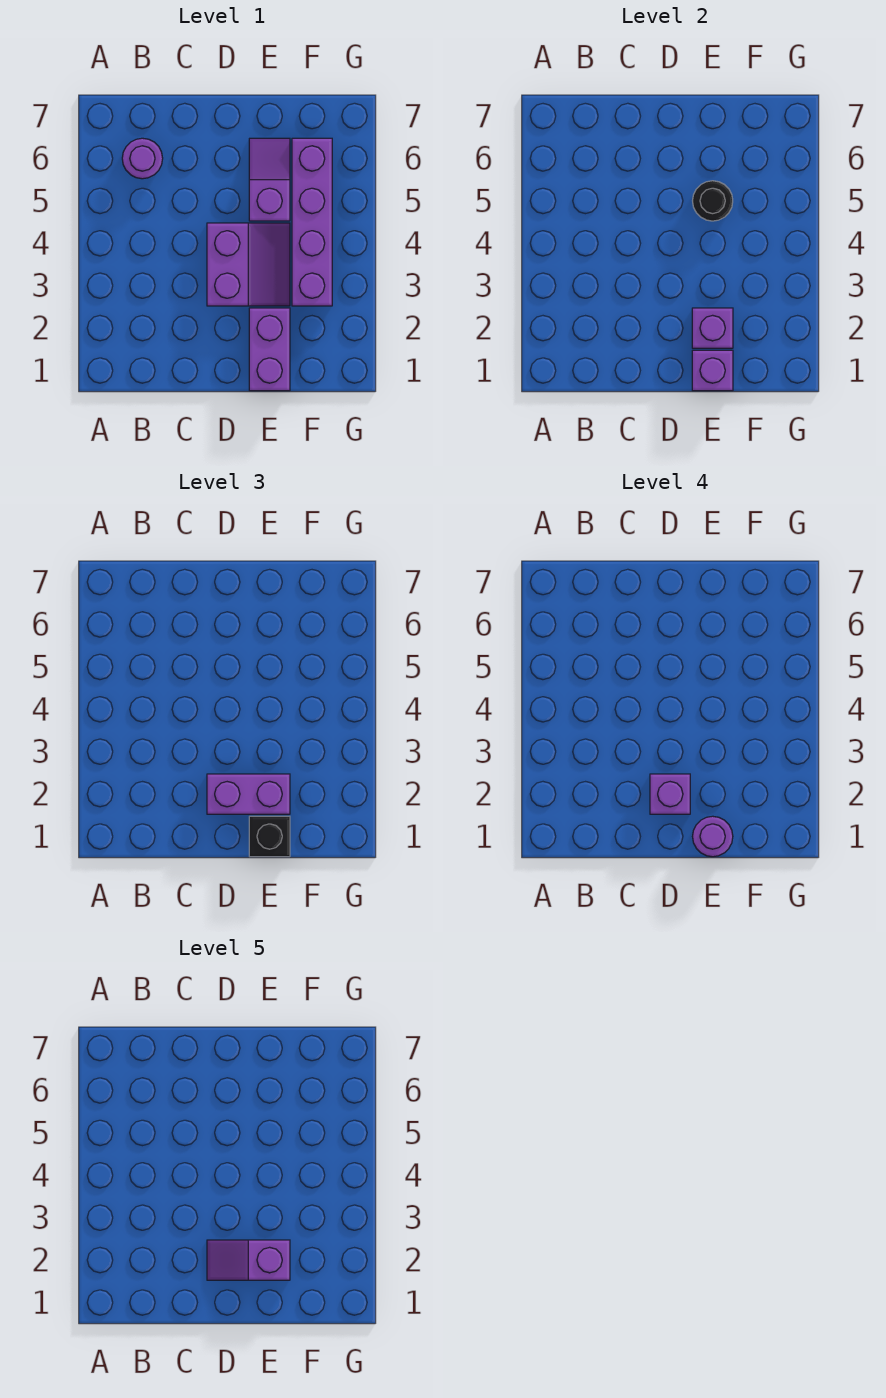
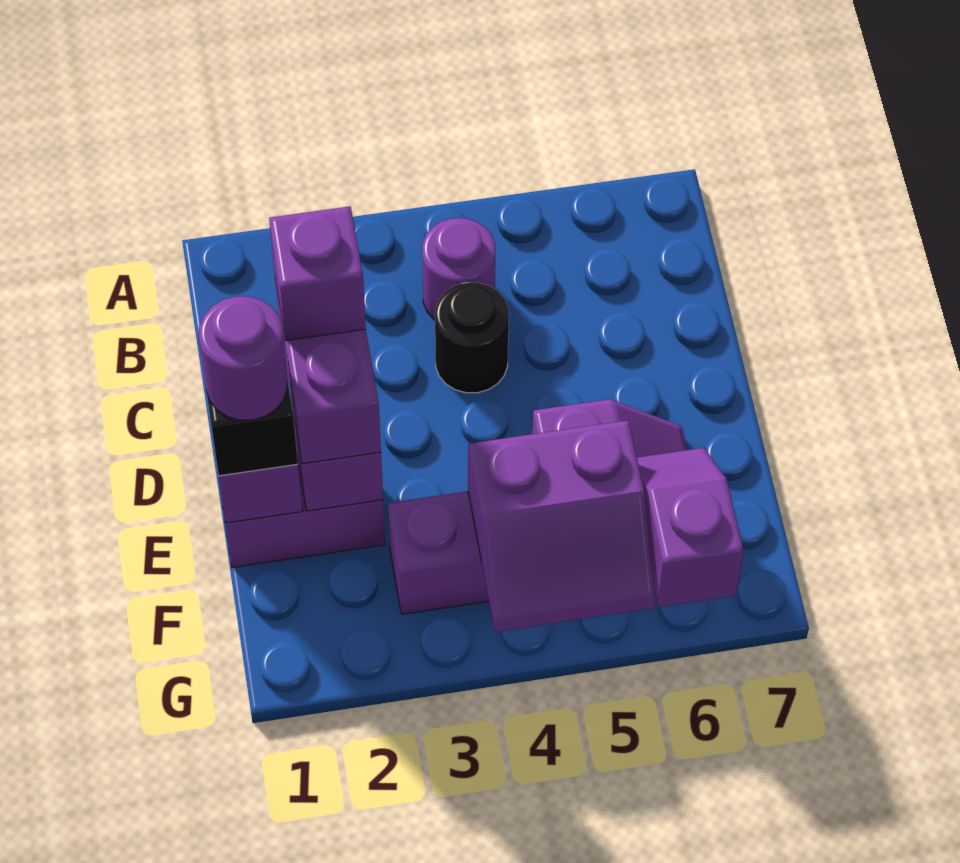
purple round brick B6 level 1 -> purple round brick B4 level 1
purple slope D2:E2 level 5 top E -> purple slope F6:G6 level 2 top G
purple slope D3:E4 level 1 top D -> purple slope F4:G5 level 2 top F
black round brick E5 level 2 -> black round brick C4 level 1

